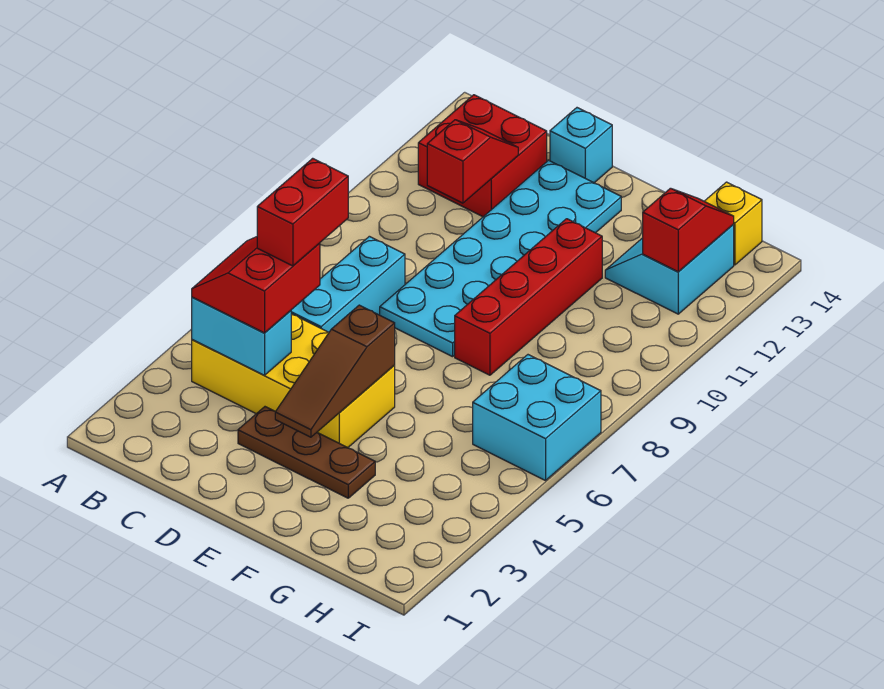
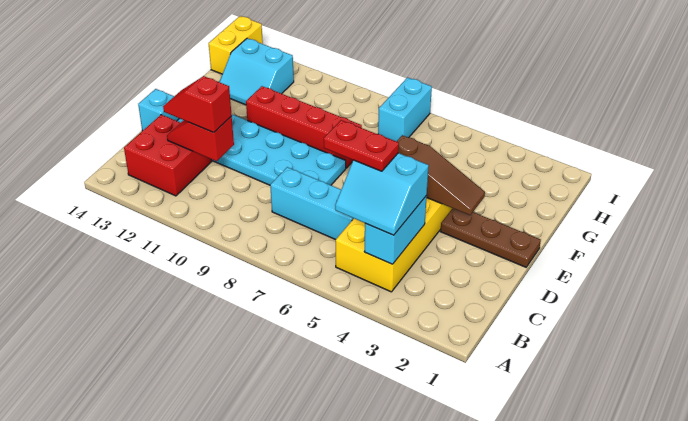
red slope B4:C5 level 3 top C -> cyan slope B4:C5 level 3 top C
red brick C5:C6 level 4 -> red plate C5:C6 level 4
brown plate D3:F3 level 1 -> brown plate E1:E3 level 1
cyan brick H6:I7 level 1 -> cyan brick H7:I7 level 1
red slope H12:H13 level 2 top 12 -> red slope C11:C12 level 3 top 11
yellow brick H14 level 1 -> yellow brick H14:I14 level 1

